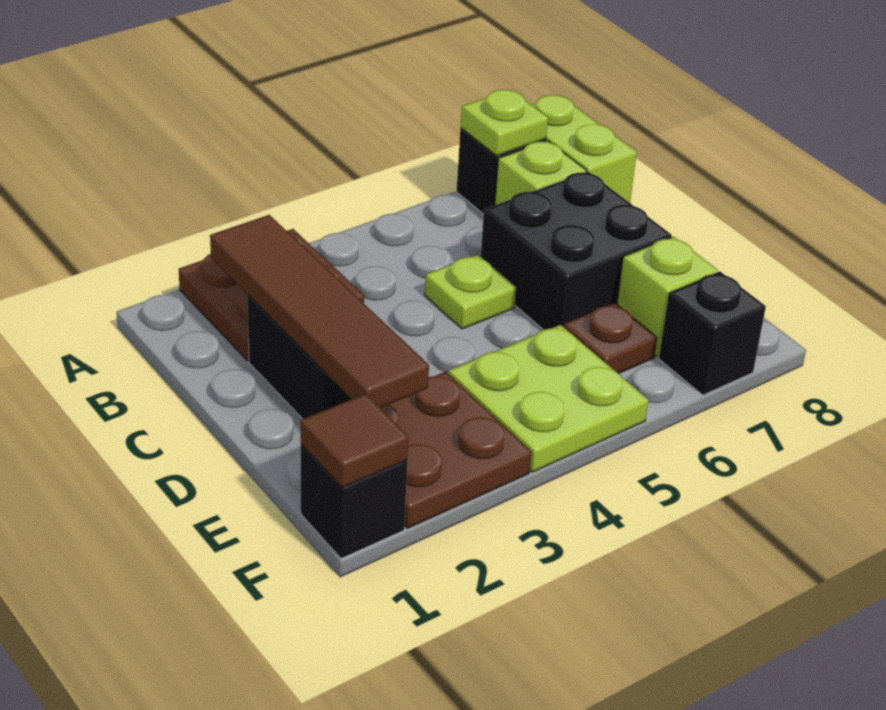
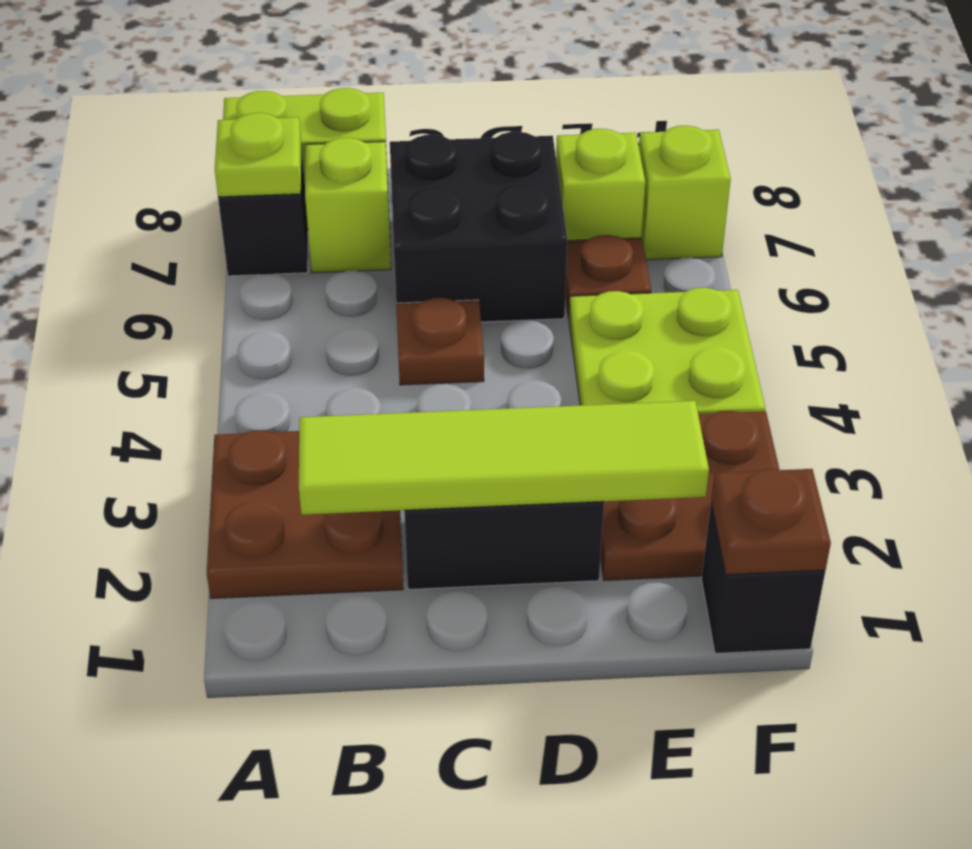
brown tile B2:E2 level 2 -> lime tile B2:E2 level 2
lime plate C5 level 1 -> brown plate C5 level 1
brown tile F1 level 2 -> brown plate F1 level 2
black brick F7 level 1 -> lime brick F7 level 1

